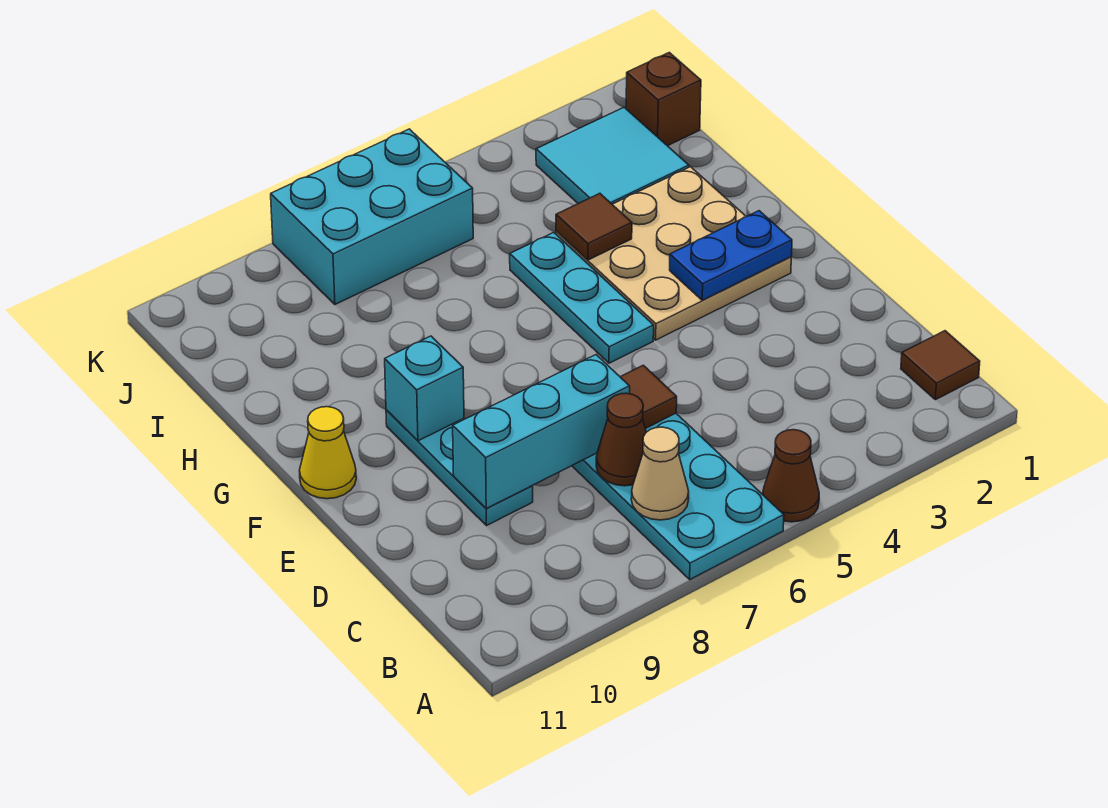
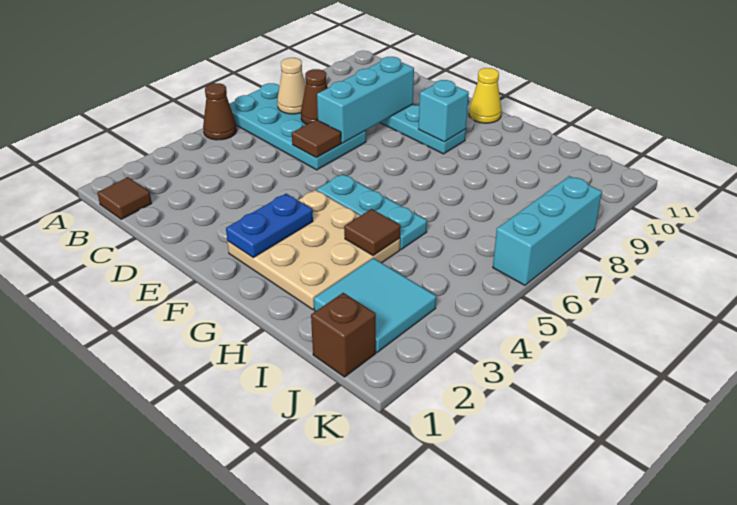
cyan brick J6:K8 level 1 -> cyan brick K6:K8 level 1

